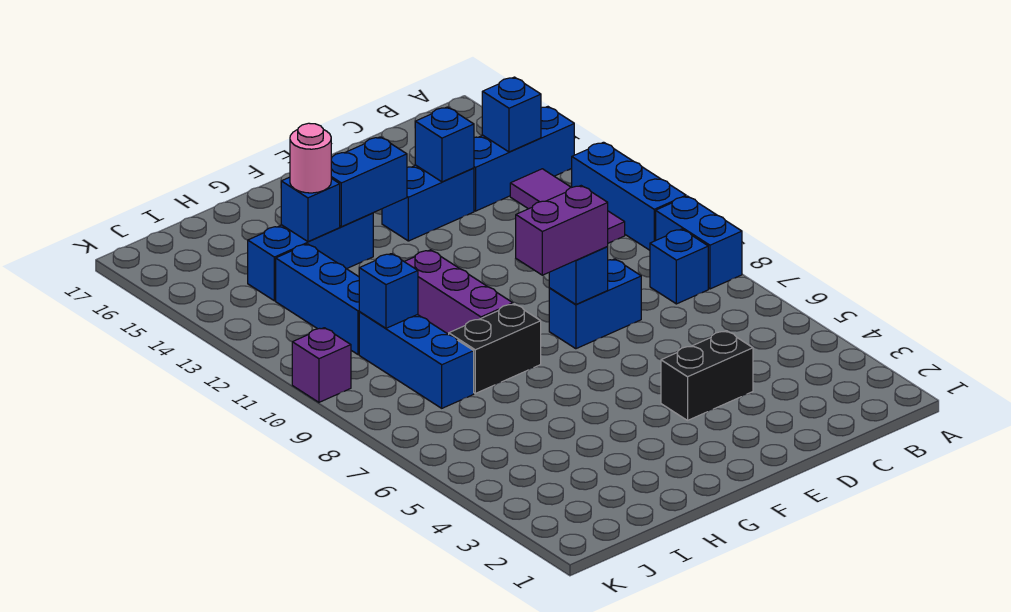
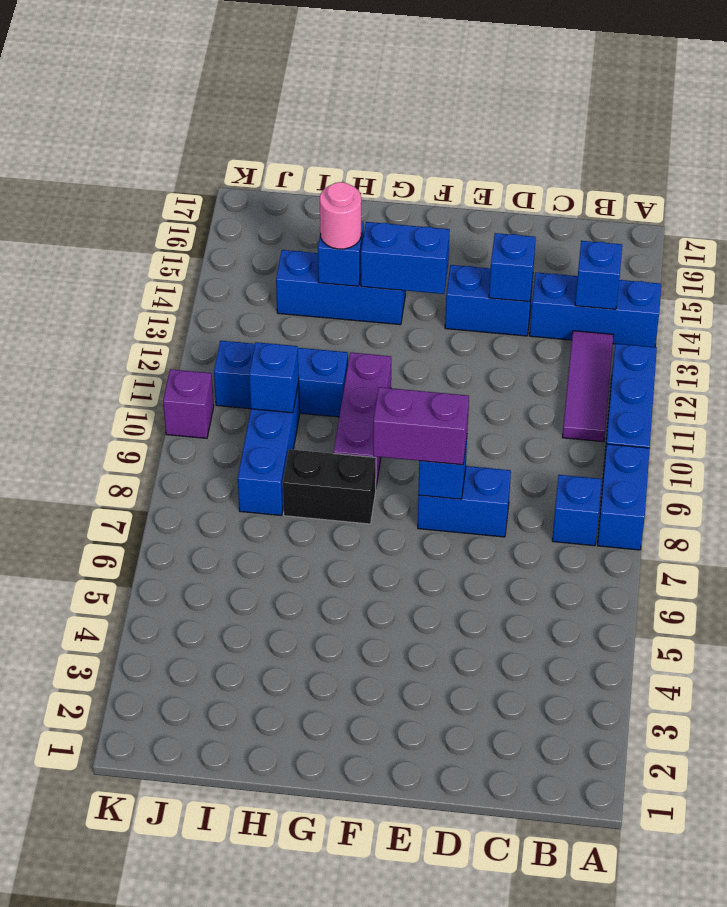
black brick D4:E4 level 1 -> none
blue brick I11:I13 level 1 -> blue brick H11:J11 level 1

